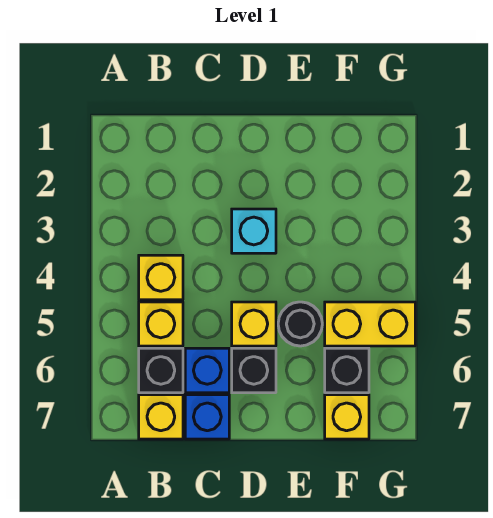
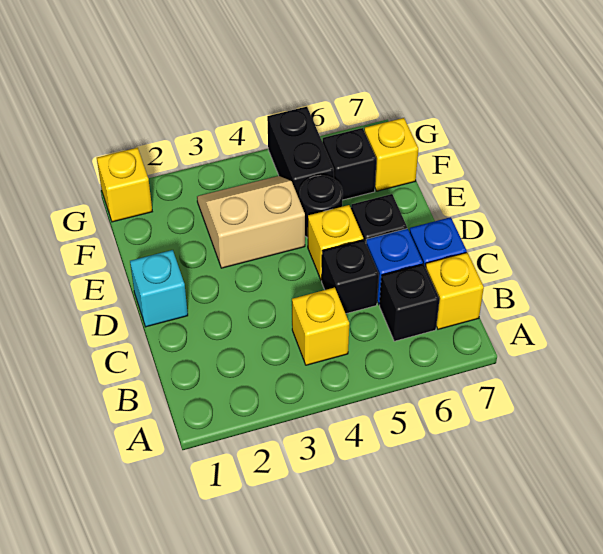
yellow brick B5 level 1 -> yellow brick G1 level 1
none -> black brick C5 level 1
cyan brick D3 level 1 -> cyan brick D1 level 1
none -> tan slope E3:F4 level 1 top E
yellow brick F5:G5 level 1 -> black brick F5:G5 level 1

